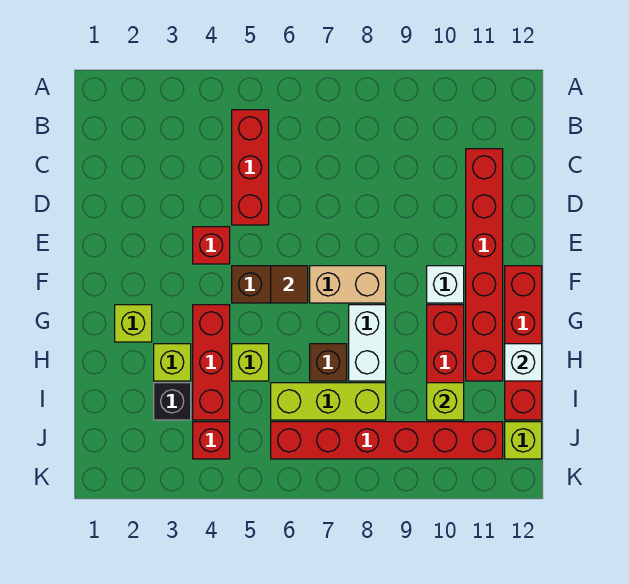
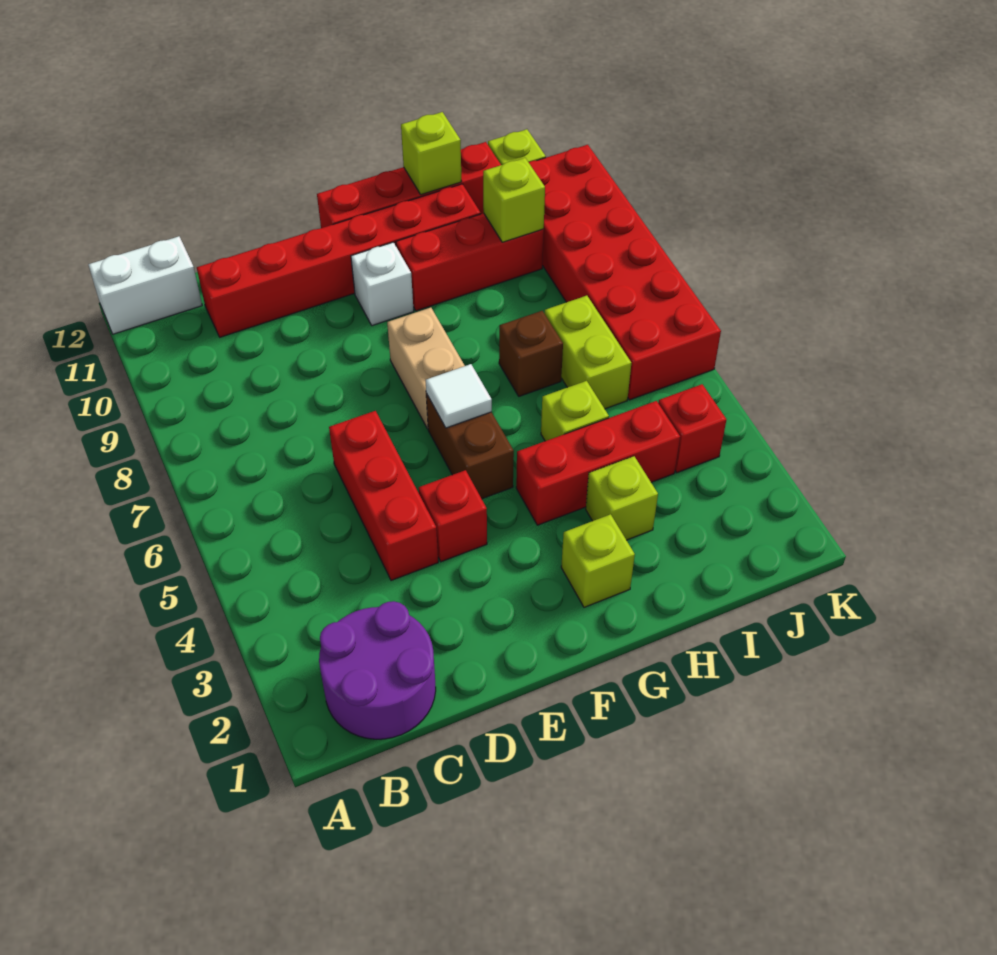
none -> purple round brick B1:C2 level 1
red brick B5:D5 level 1 -> red brick D4:D6 level 1
brown tile F6 level 2 -> white tile F6 level 2
white brick G8:H8 level 1 -> white brick A12:B12 level 1
white brick H12 level 2 -> lime brick H12 level 2
black brick I3 level 1 -> none
lime brick I6:I8 level 1 -> lime brick I6:I7 level 1
red brick J6:J11 level 1 -> red brick J6:K11 level 1

